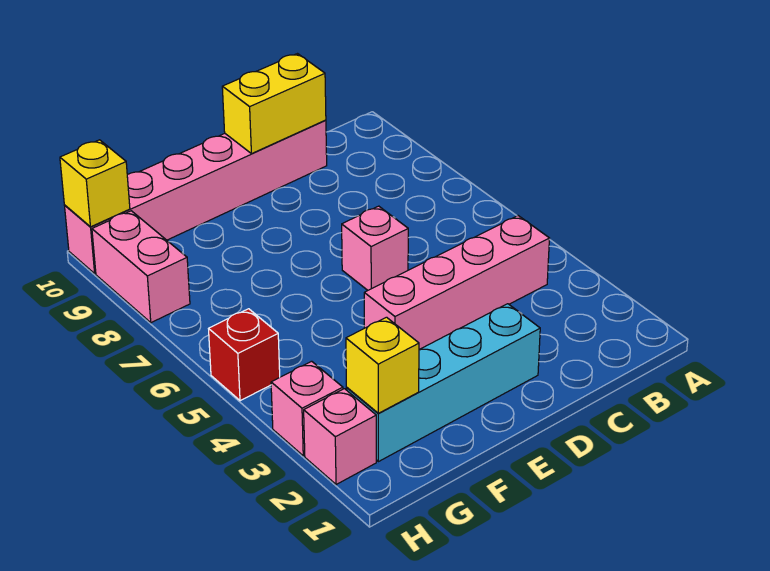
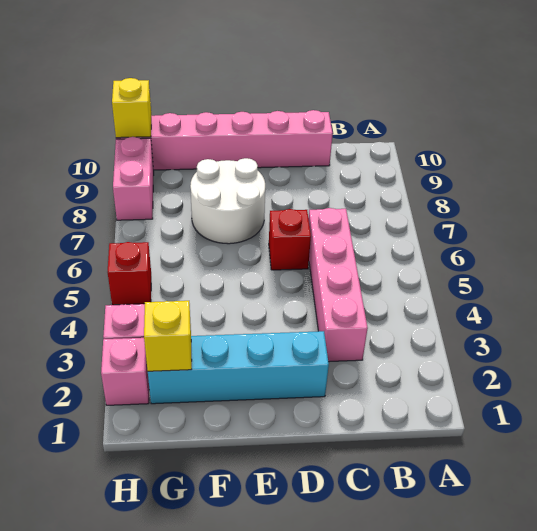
pink brick B4:E4 level 1 -> pink brick C3:C6 level 1
yellow brick C10:D10 level 2 -> none
pink brick D6 level 1 -> red brick D6 level 1
none -> white round brick E7:F8 level 1

